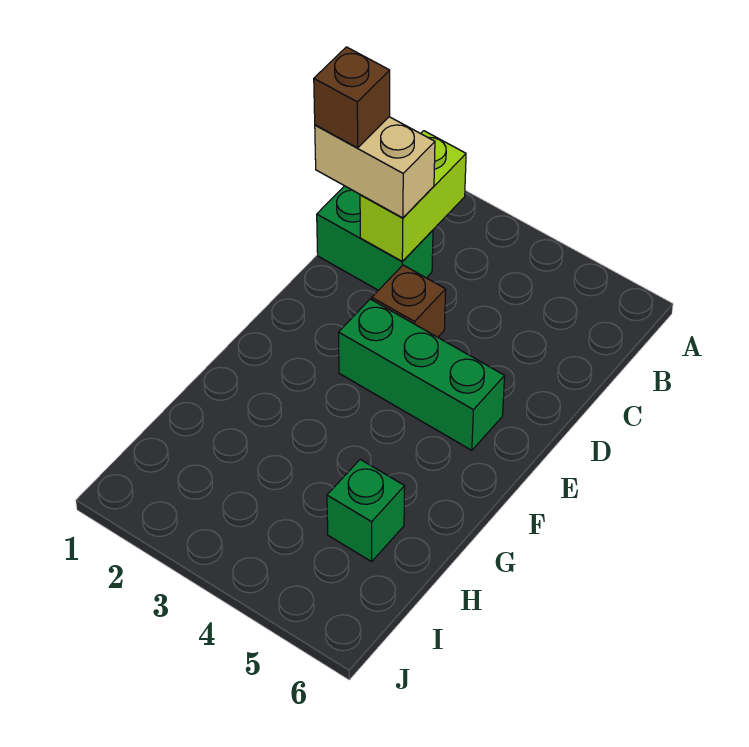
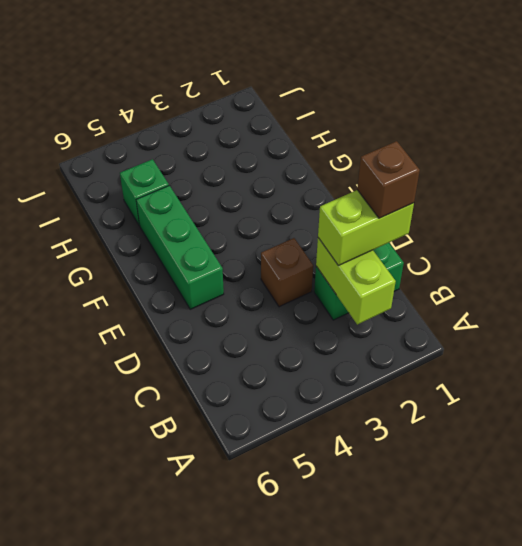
tan brick C1:C2 level 3 -> lime brick C1:C2 level 3
green brick E3:E5 level 1 -> green brick E5:G5 level 1

